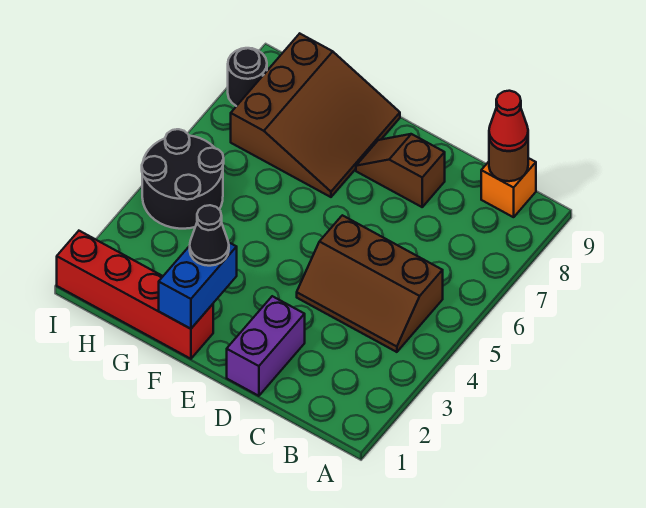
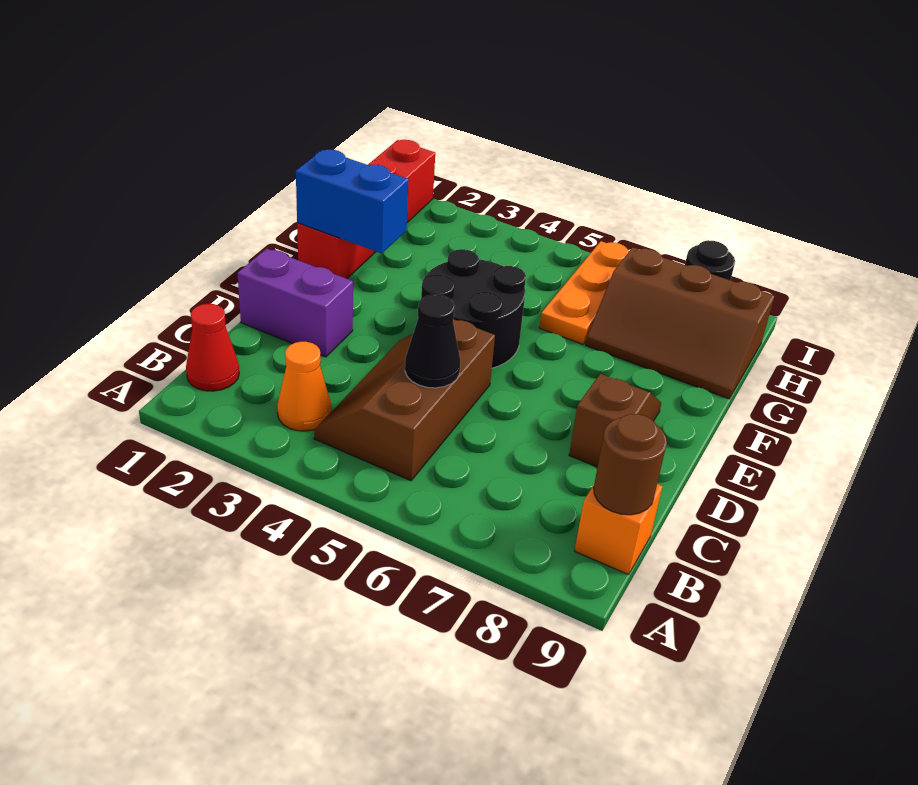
none -> orange cone B3 level 1
red cone B9 level 3 -> red cone B1 level 1
black cone F2 level 3 -> black cone C5 level 2
brown slope F7:H9 level 1 top H -> brown slope G7:H9 level 1 top H
none -> orange plate G6:I6 level 1
black round brick H4:I5 level 1 -> black round brick E4:F5 level 1

